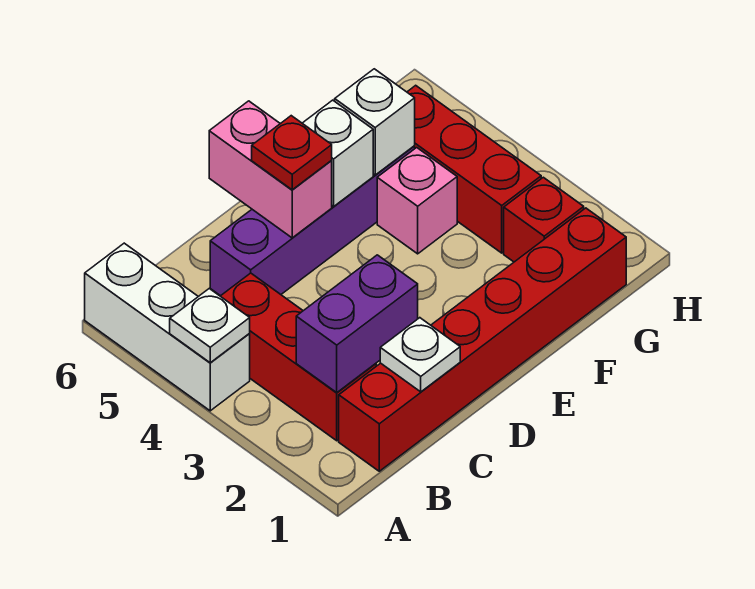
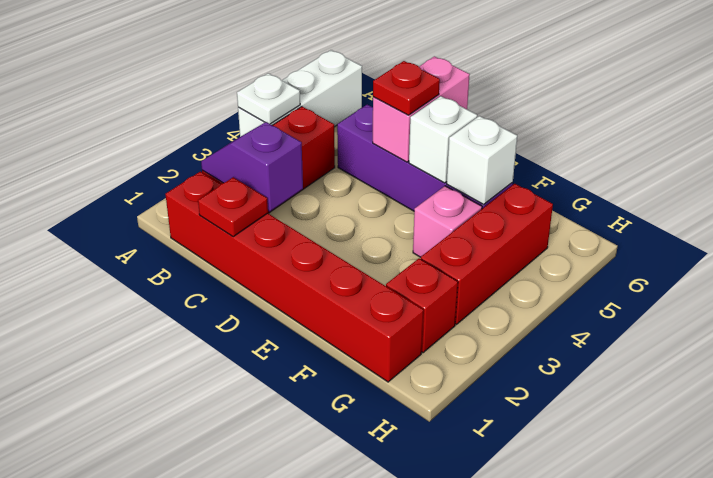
purple brick B2:C2 level 2 -> purple slope B2:C2 level 2 top C
white plate C1 level 2 -> red plate C1 level 2

